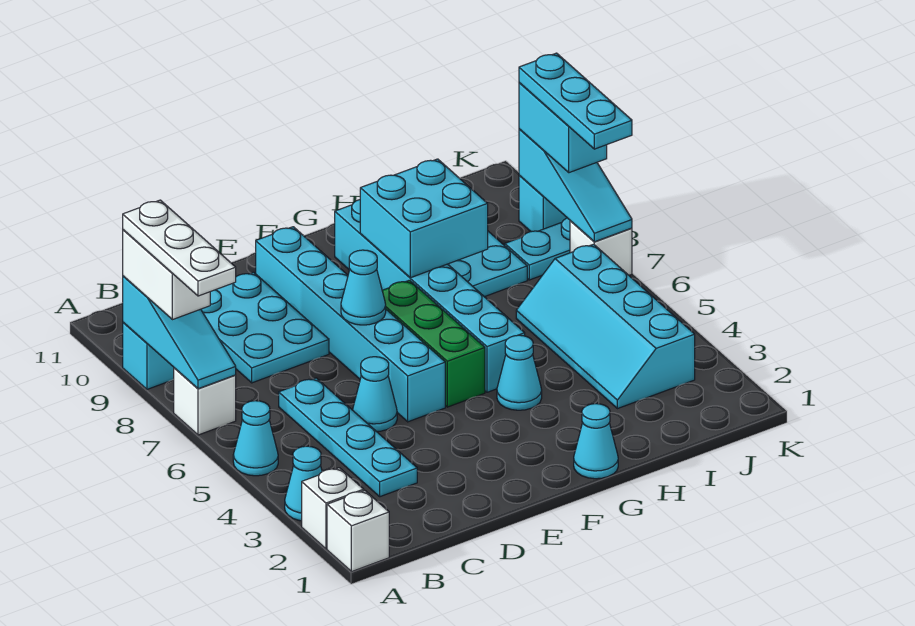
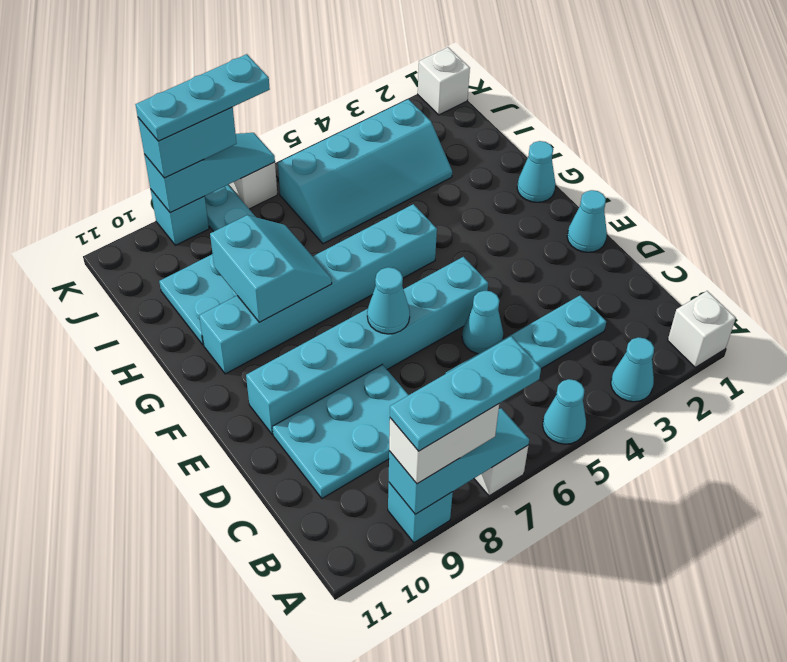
white brick A2 level 1 -> white brick K1 level 1
white plate A7:A9 level 4 -> cyan plate A7:A9 level 4
green brick F5:F7 level 1 -> none
cyan cone G4 level 1 -> cyan cone E1 level 1
cyan brick G8:H9 level 2 -> cyan slope G8:H9 level 2 top 9

